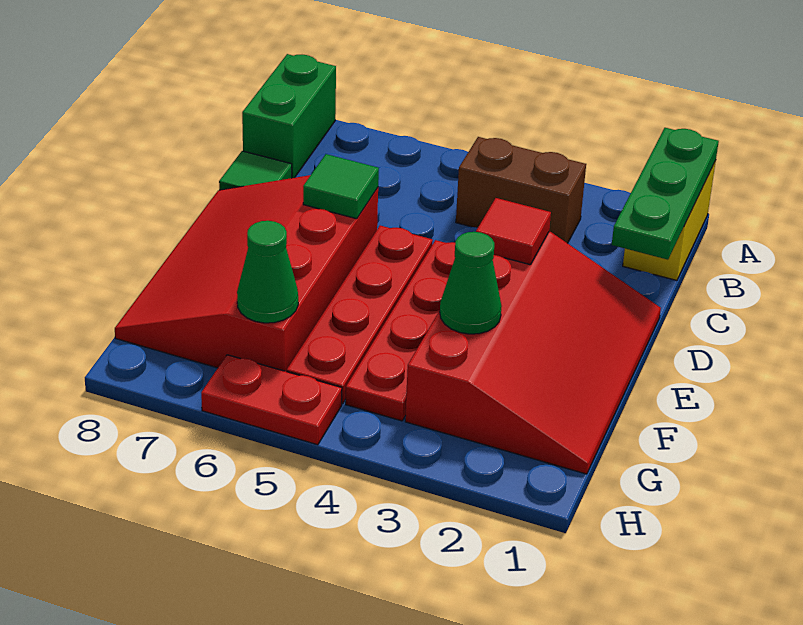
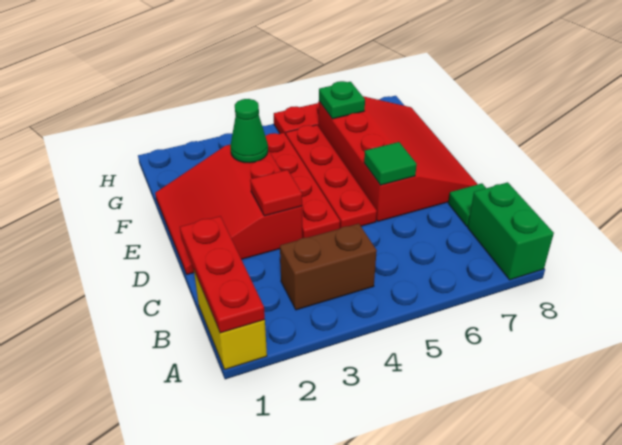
green plate A1:C1 level 2 -> red plate A1:C1 level 2
red slope D1:G3 level 1 top 3 -> red slope D1:F3 level 1 top 3
green cone G6 level 2 -> green plate G6 level 2

